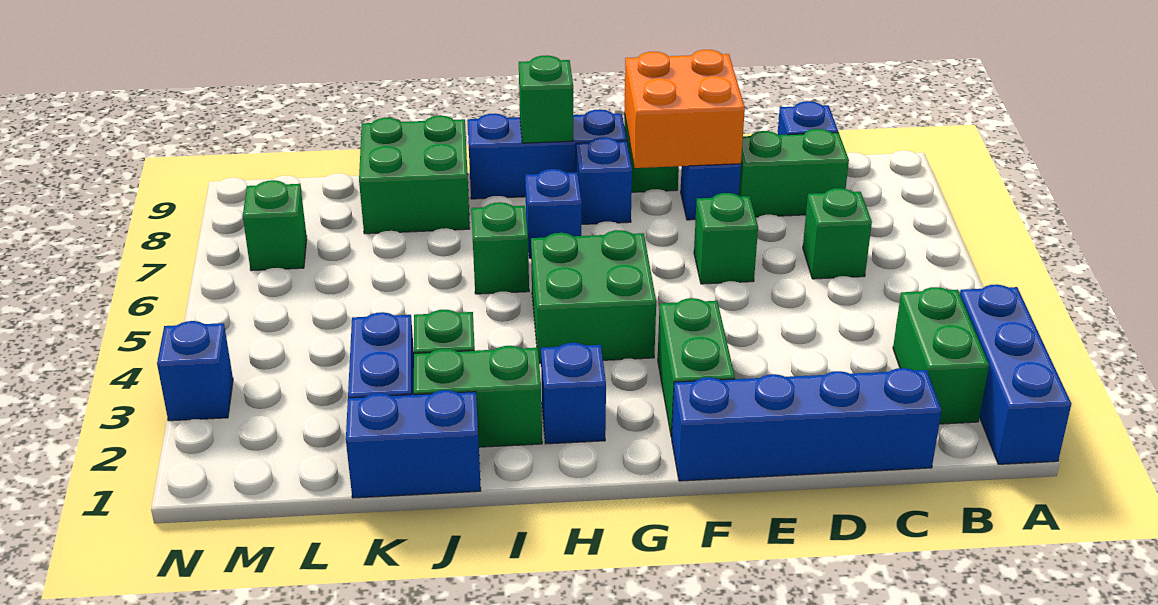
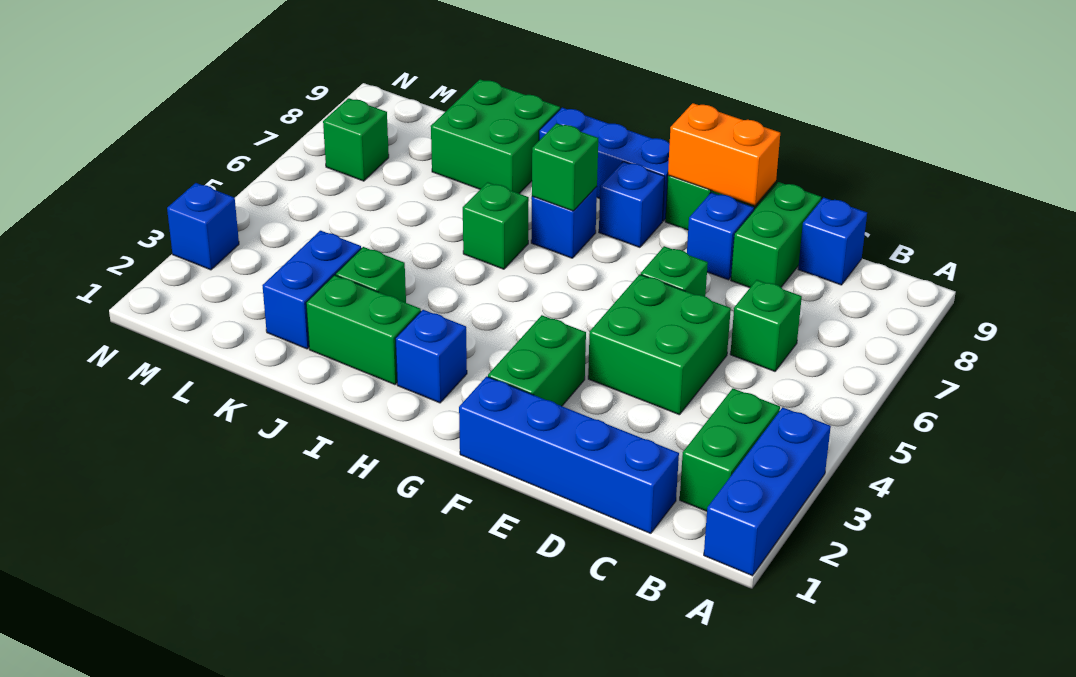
green brick C8:D8 level 1 -> green brick D8:D9 level 1
orange brick E8:F9 level 2 -> orange brick E9:F9 level 2
green brick G4:H5 level 1 -> green brick D4:E5 level 1
green brick H9 level 2 -> green brick H7 level 2
blue brick J1:K1 level 1 -> none

